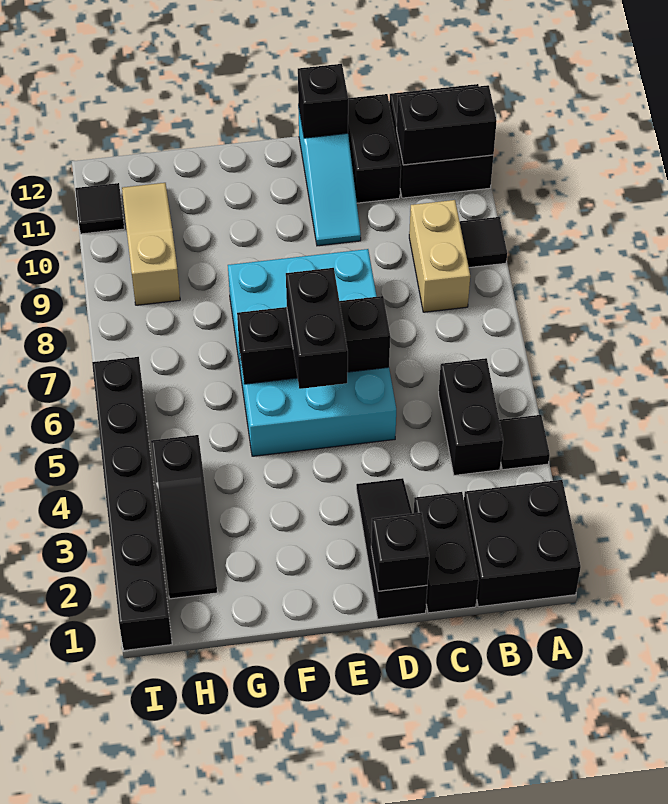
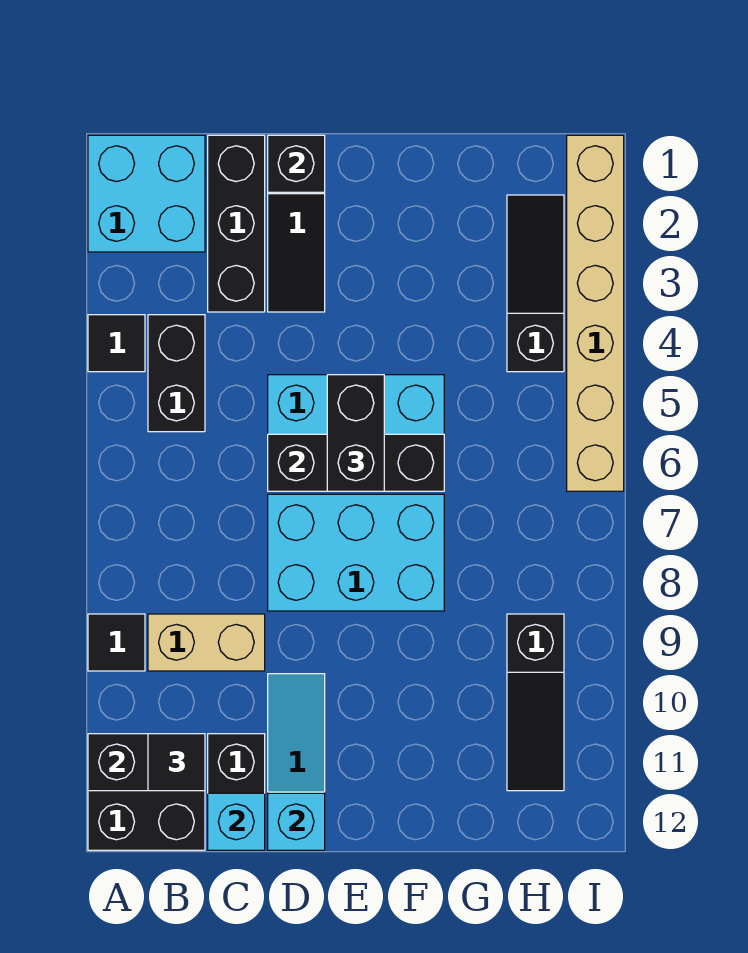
black brick A1:B2 level 1 -> cyan brick A1:B2 level 1
tan brick B8:B9 level 1 -> tan brick B9:C9 level 1
black brick C1:C2 level 1 -> black brick C1:C3 level 1
none -> cyan brick C12 level 2
black brick D12 level 2 -> cyan brick D12 level 2
tan slope H9:H11 level 1 top 9 -> black slope H9:H11 level 1 top 9
black brick I1:I6 level 1 -> tan brick I1:I6 level 1
black tile I11 level 1 -> black tile B11 level 3

